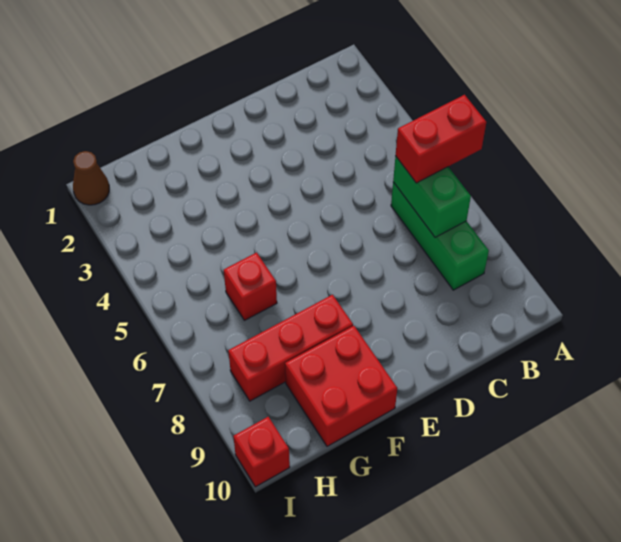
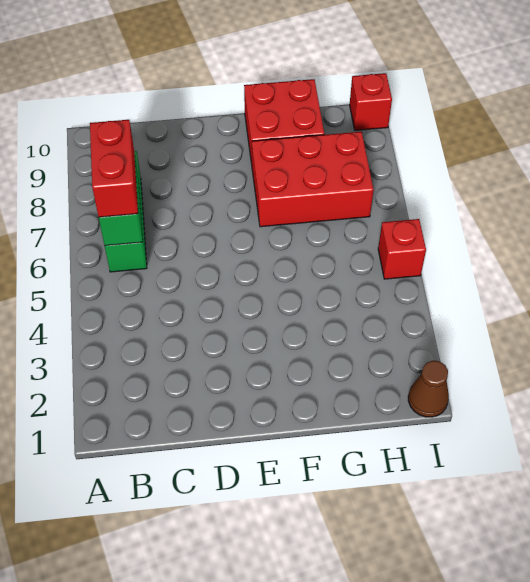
red brick A6:B6 level 3 -> red brick B6:B7 level 3
red brick F8:H8 level 1 -> red brick F7:H8 level 1
red brick G6 level 1 -> red brick I5 level 1

